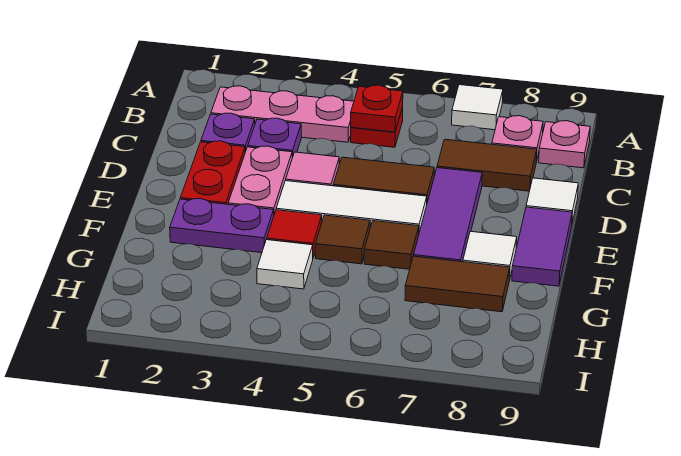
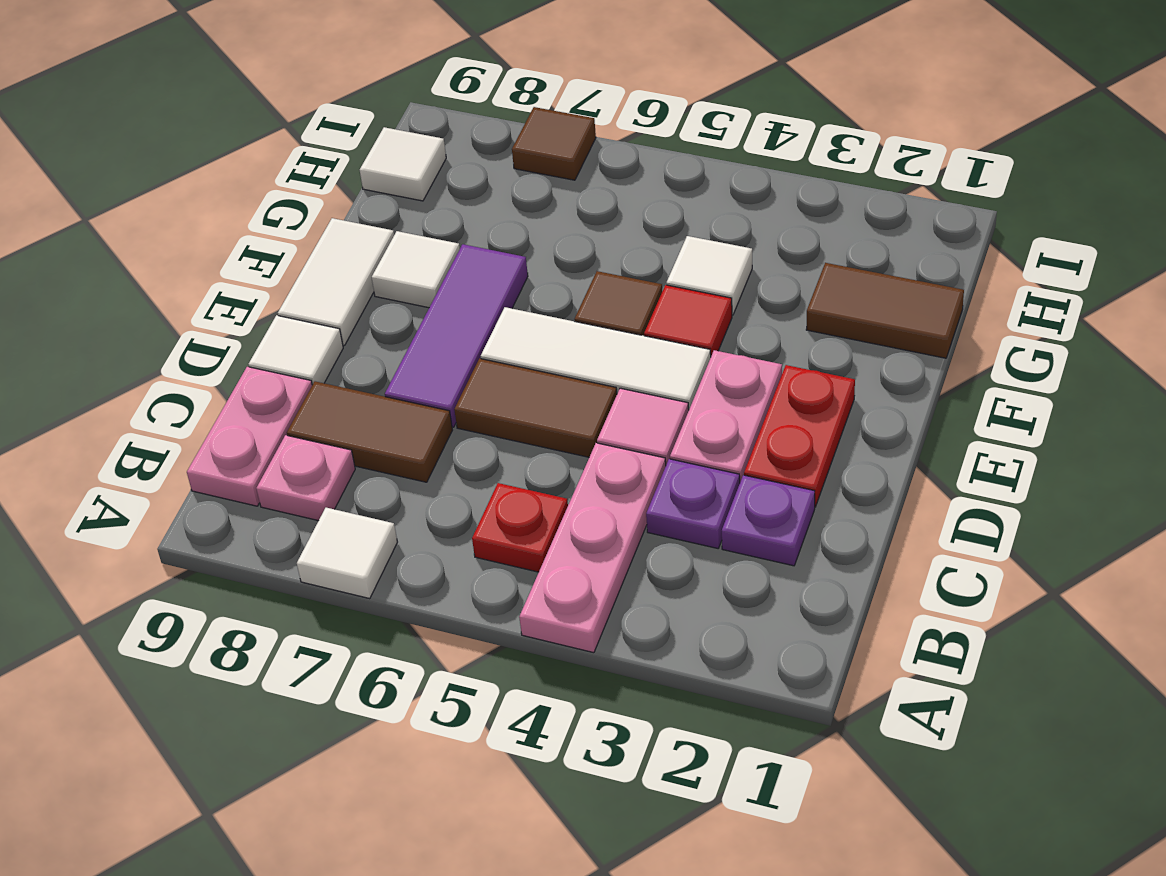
pink plate B2:B4 level 1 -> pink plate A4:C4 level 1
red plate B5 level 2 -> none
pink plate B9 level 1 -> pink plate B9:C9 level 1
purple tile E9:F9 level 1 -> white tile E9:F9 level 1
purple plate F2:F3 level 1 -> none
brown tile F6 level 1 -> brown tile I7 level 1
brown tile G7:G8 level 1 -> brown tile G1:G2 level 1
none -> white tile H9 level 1

